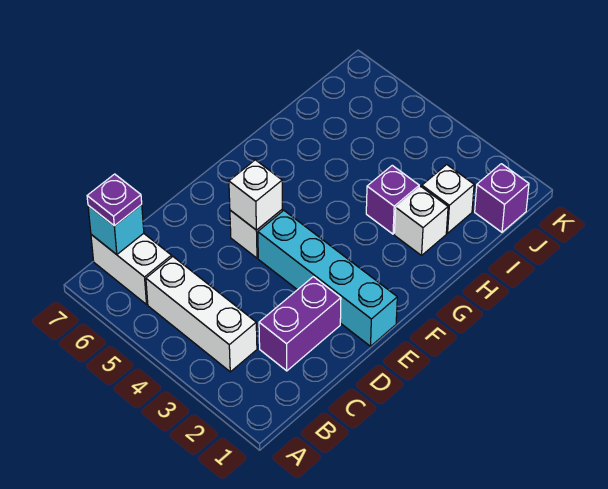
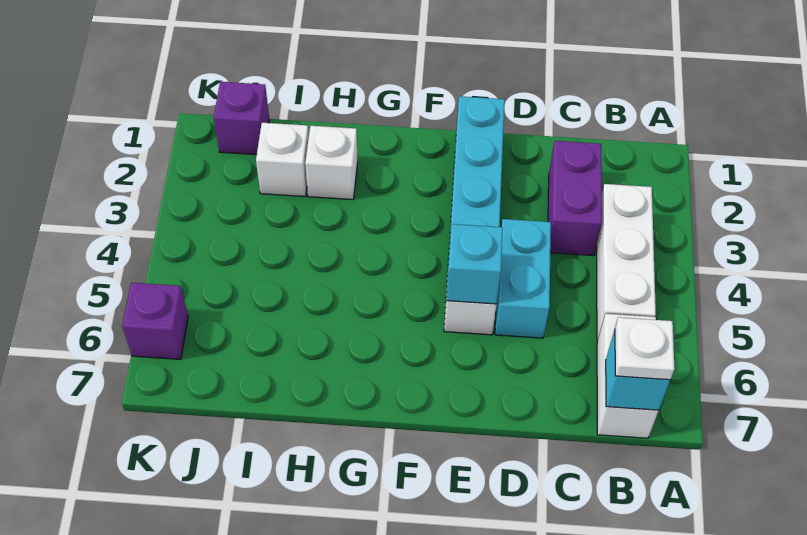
purple plate B7 level 3 -> white plate B7 level 3
purple brick C2:D2 level 1 -> purple brick C2:C3 level 1
none -> cyan brick D4:D5 level 1
white brick E5 level 2 -> cyan brick E5 level 2
purple brick H3 level 1 -> purple brick K6 level 1

